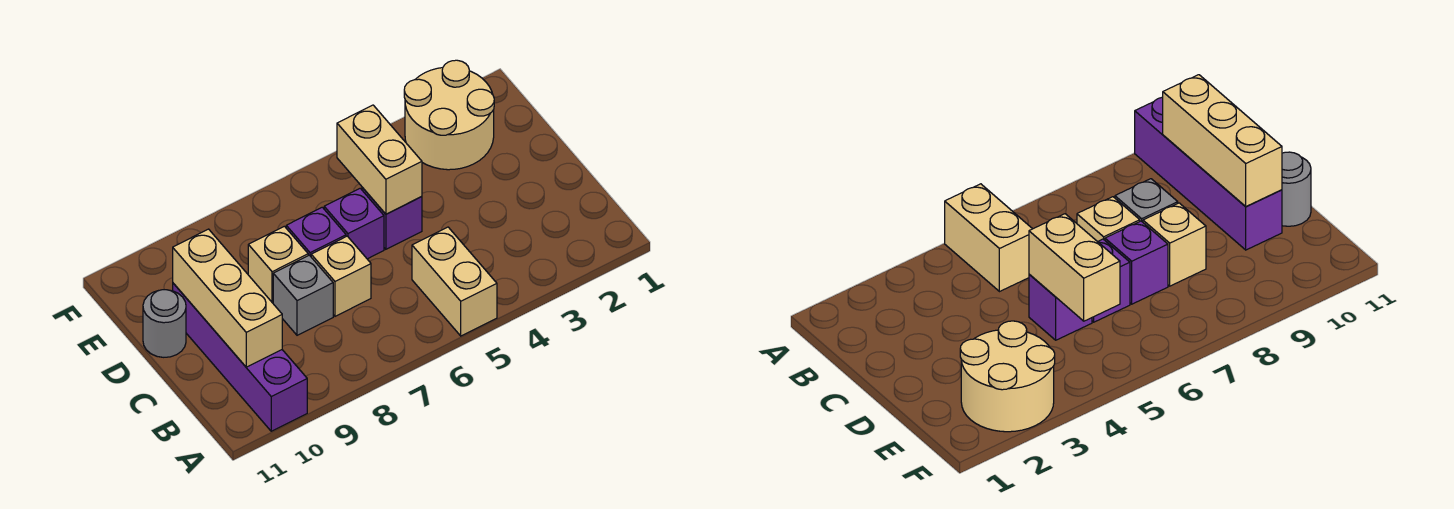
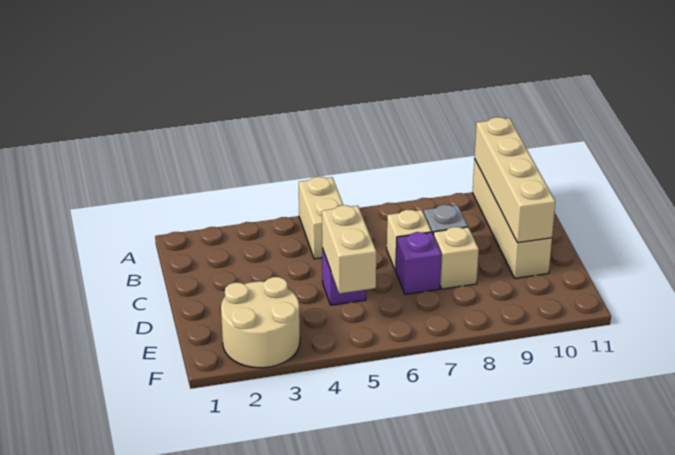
purple brick A10:D10 level 1 -> tan brick A10:D10 level 1
tan brick B10:D10 level 2 -> tan brick A10:D10 level 2
purple brick D6 level 1 -> none
grey round brick D11 level 1 -> none

